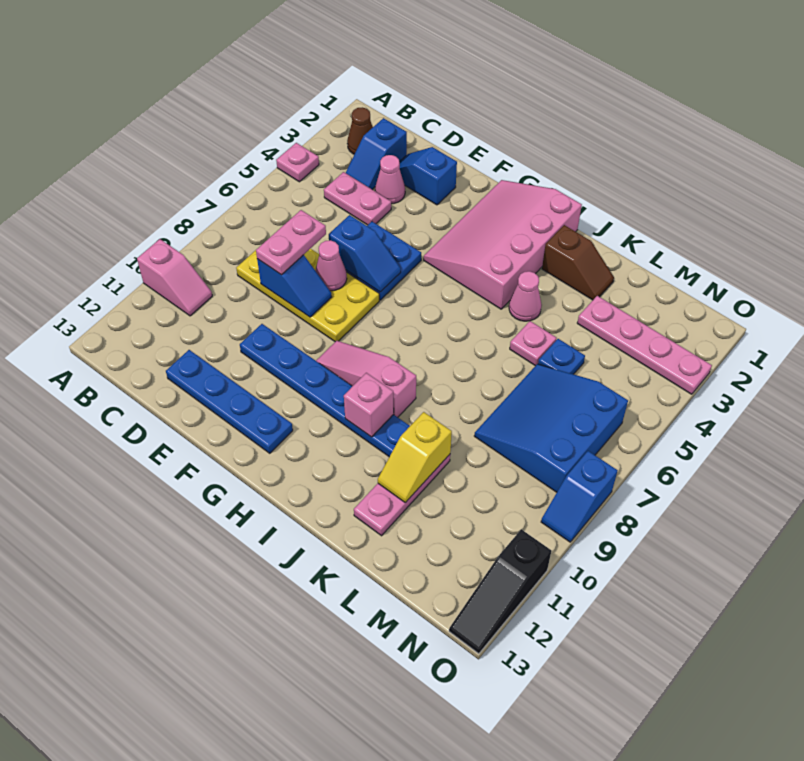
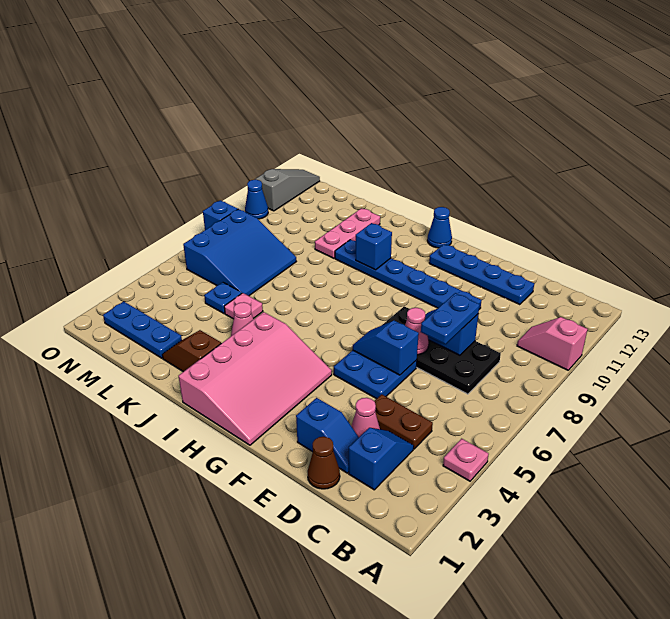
brown cone B2 level 1 -> brown cone D1 level 1
pink plate C4:D4 level 1 -> brown plate C4:D4 level 1
yellow plate C7:F8 level 1 -> black plate C7:F8 level 1
pink plate D7:D8 level 3 -> blue plate D7:D8 level 3
pink slope G9:I9 level 1 top I -> none
none -> blue cone H13 level 1
pink brick I10 level 2 -> blue brick I10 level 2
yellow slope K10:K11 level 2 top 10 -> none
none -> blue plate L2:N2 level 1
pink plate L3:O3 level 1 -> none
none -> blue cone O10 level 1
black slope O11:O13 level 1 top 11 -> grey slope O11:O13 level 1 top 11

